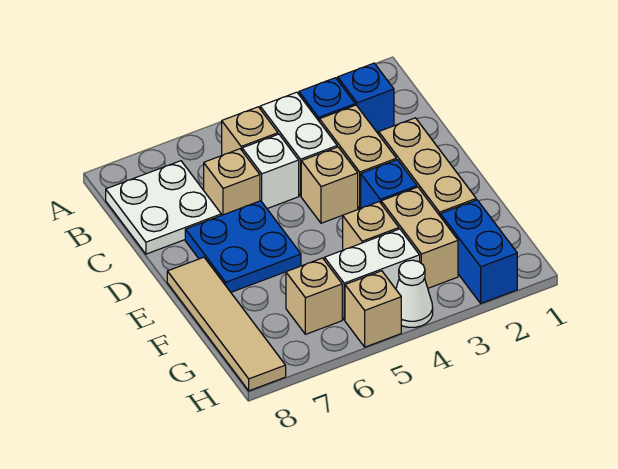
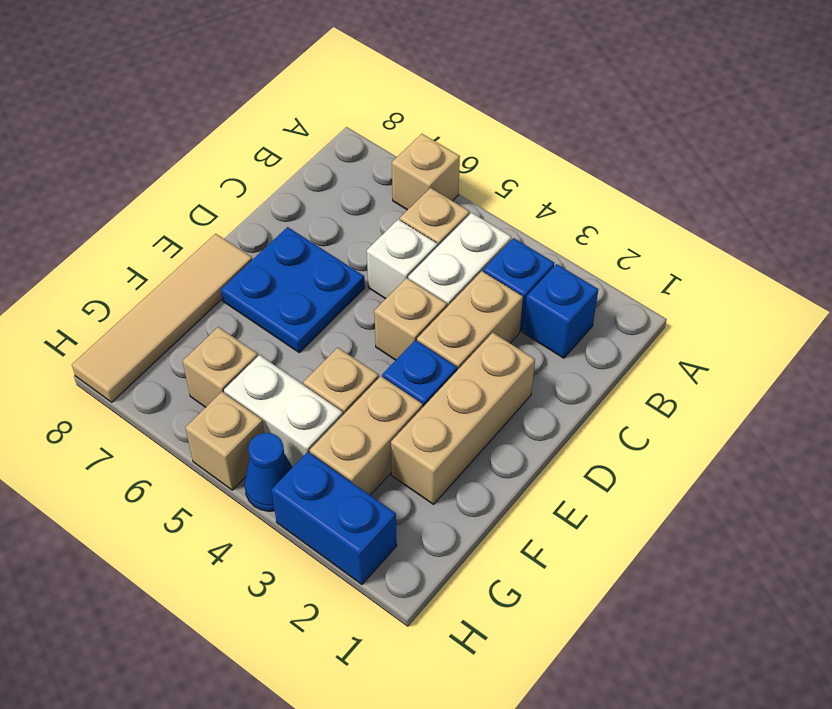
white plate B7:C8 level 1 -> none
tan brick C6 level 1 -> tan brick A6 level 1
blue brick G2:H2 level 1 -> blue brick H2:H3 level 1
white cone H4 level 1 -> blue cone H4 level 1

